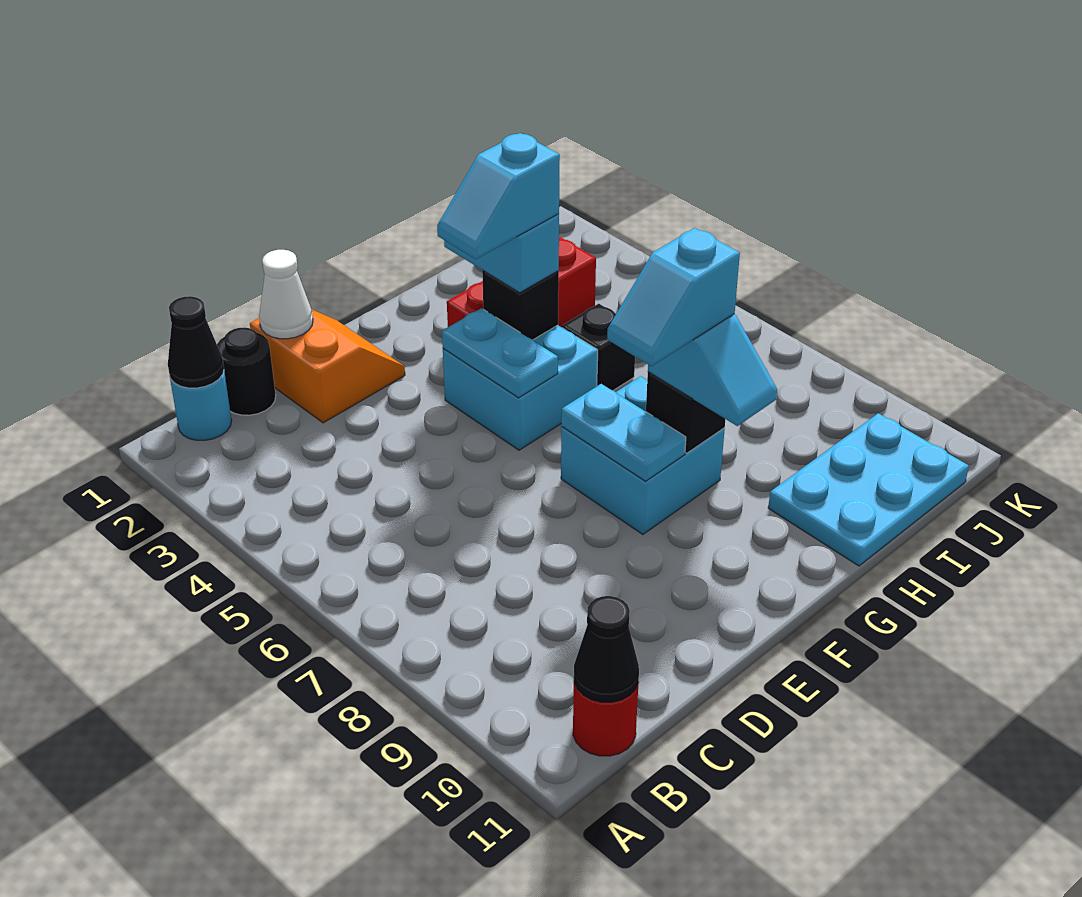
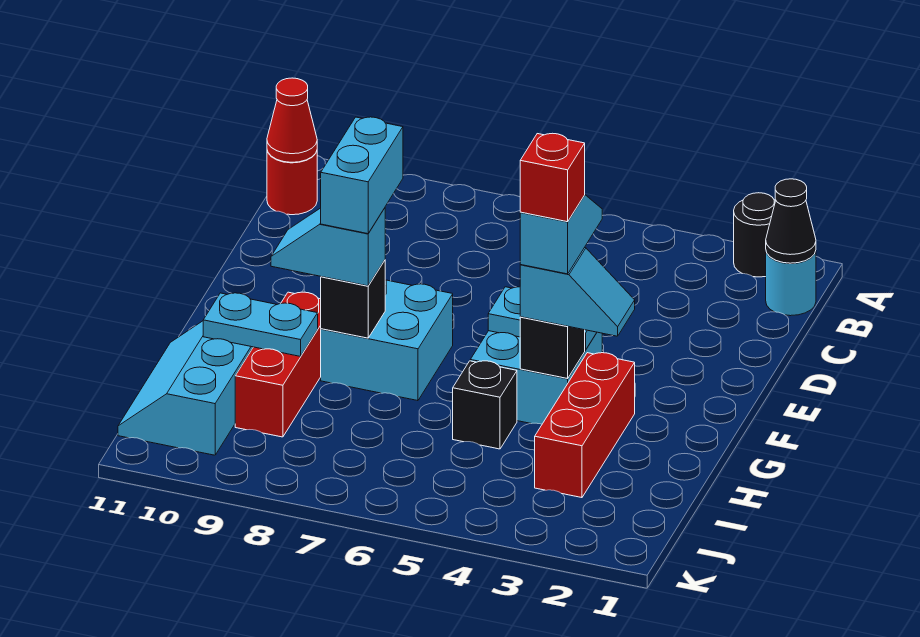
black cone B11 level 2 -> red cone B11 level 2
black round brick C1 level 1 -> black round brick A2 level 1
orange slope D1:E2 level 1 top D -> none
white cone D1 level 2 -> none
cyan plate F7:F8 level 2 -> cyan plate H9:H10 level 2
cyan slope F8:G8 level 4 top G -> cyan brick F8:G8 level 4
none -> red brick G4 level 5
none -> red brick G9:I9 level 1
cyan plate H10:J11 level 1 -> cyan slope H10:J11 level 1 top 10

